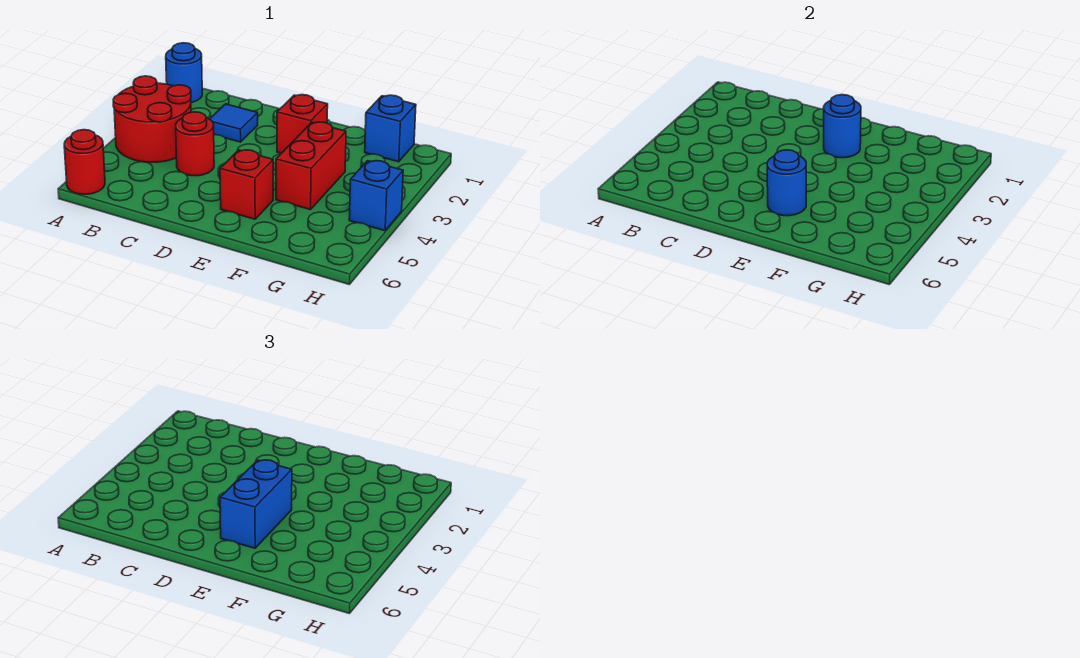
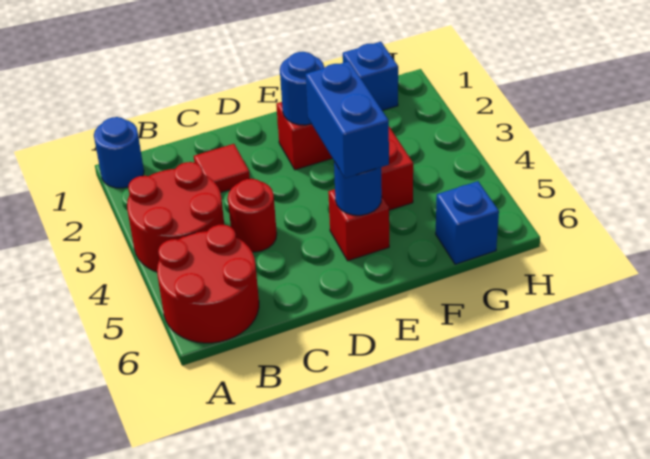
red round brick A6 level 1 -> red round brick A5:B6 level 1
blue tile C2 level 1 -> red tile C2 level 1
blue brick H4 level 1 -> blue brick G6 level 1

